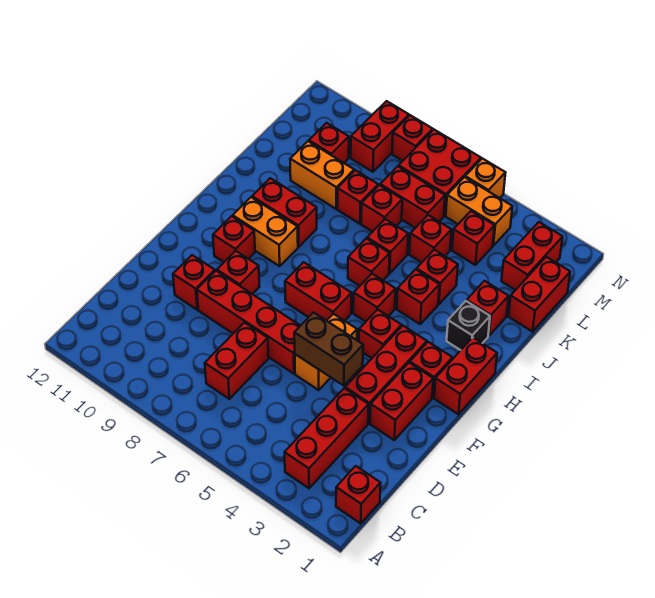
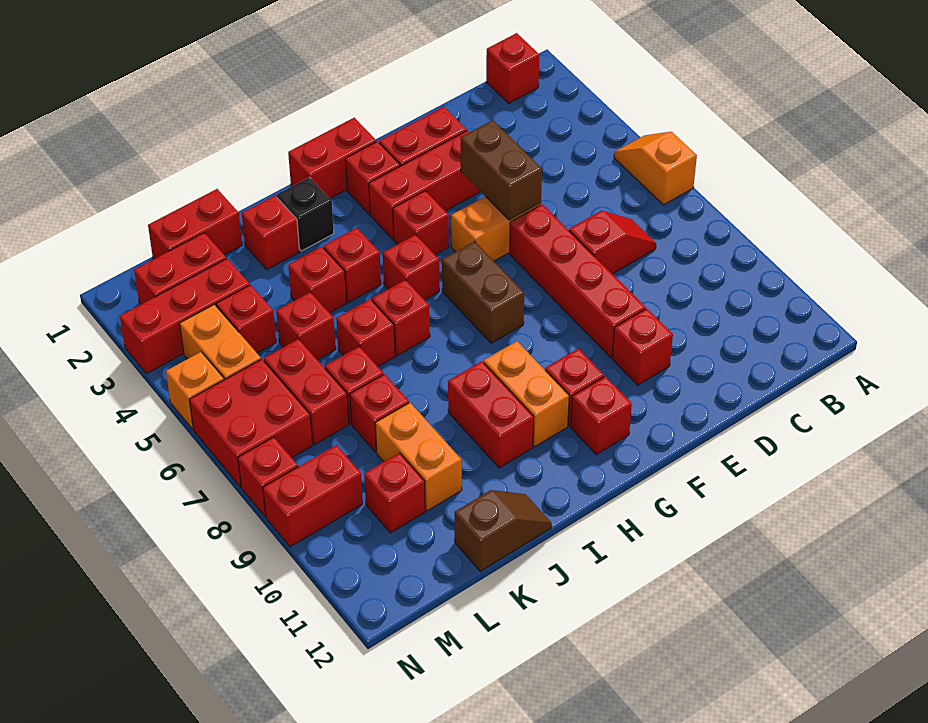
none -> orange slope A5:A6 level 1 top 6
red brick B3:D3 level 1 -> red brick L3:N3 level 1
red brick C7:D7 level 1 -> red slope C7:D7 level 1 top D
red brick F9 level 1 -> red brick G11 level 1
red brick G6:G7 level 1 -> brown brick G6:G7 level 1
none -> brown slope J12:K12 level 1 top K

